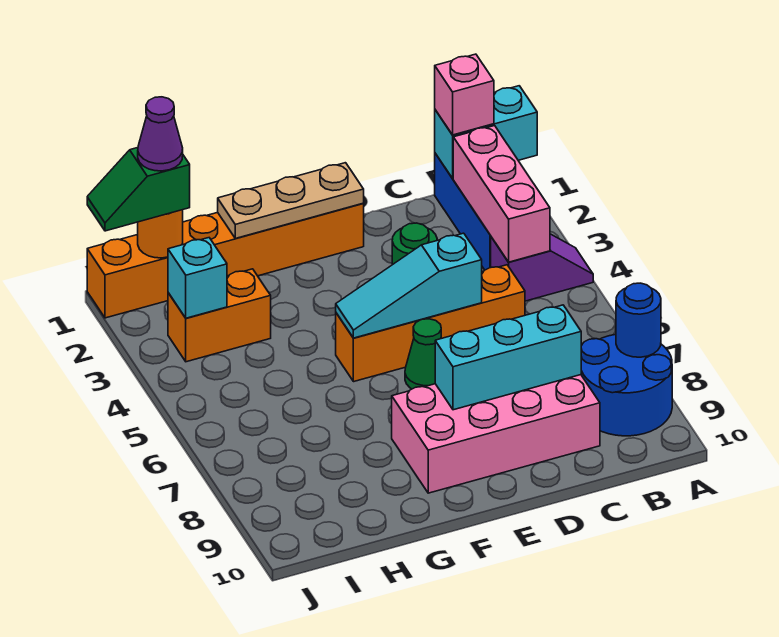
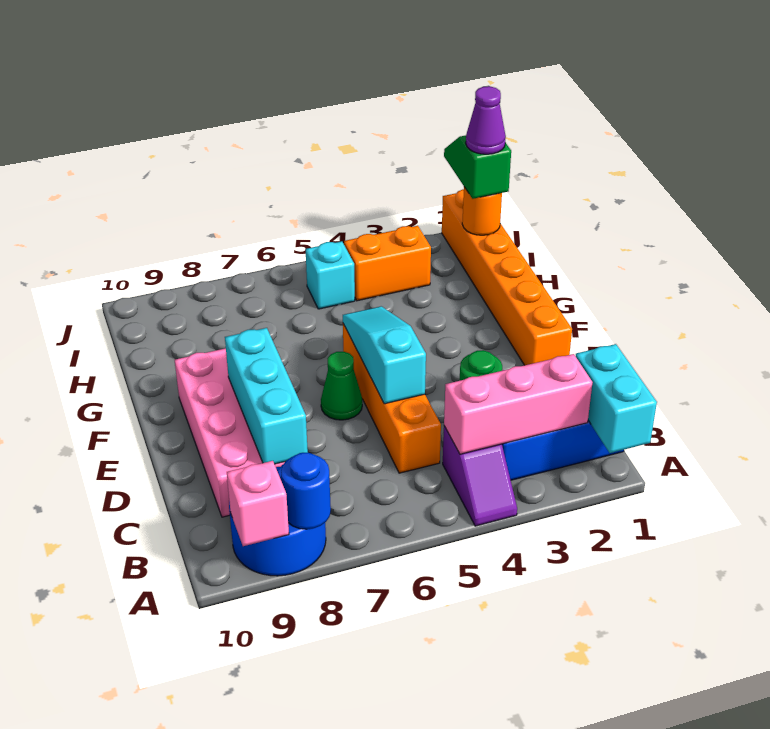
pink brick B1 level 3 -> pink brick A9 level 2
tan plate E1:G1 level 2 -> none
orange brick H3:I3 level 1 -> orange brick I3:I4 level 1
cyan brick I3 level 2 -> cyan brick I5 level 1

